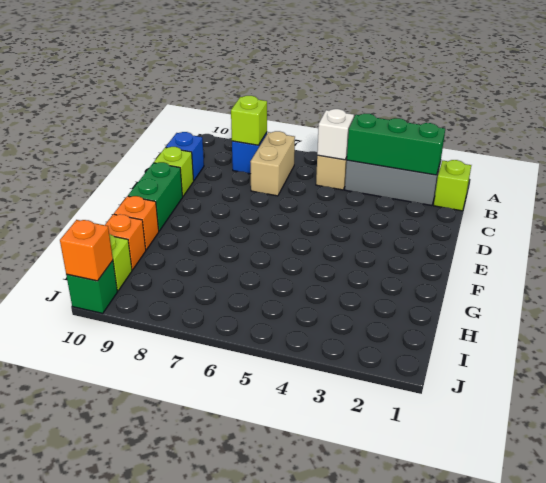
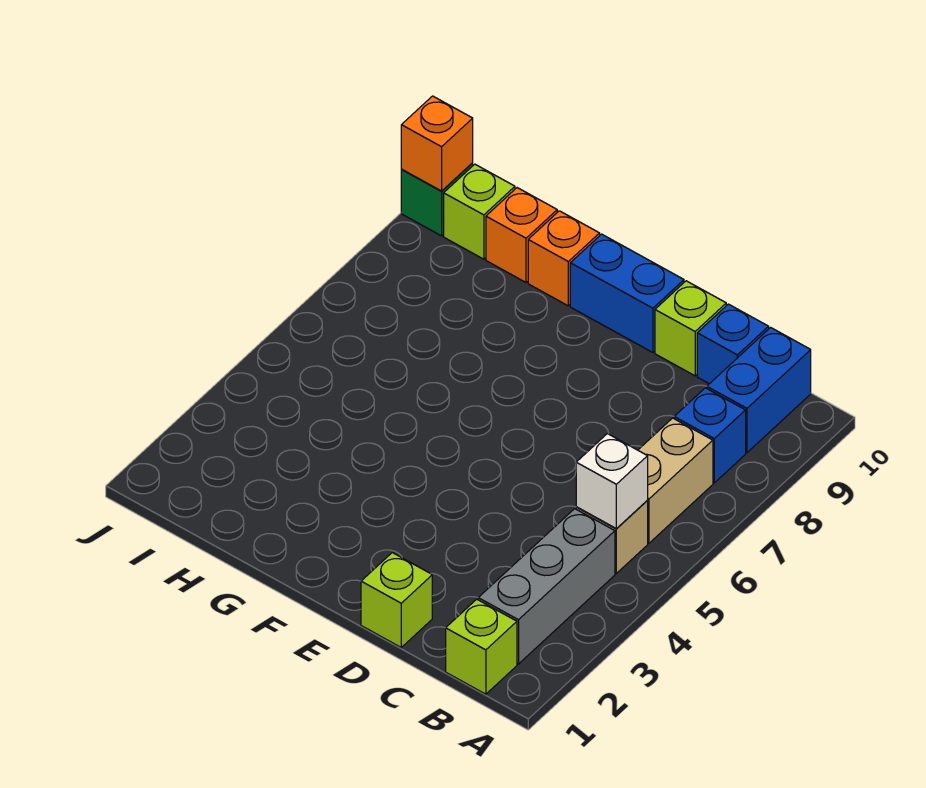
green brick B2:B4 level 2 -> none
tan brick B7:C7 level 1 -> tan brick B6:B7 level 1
lime brick B8 level 2 -> lime brick D1 level 1
none -> blue brick B9:B10 level 1
green brick E10:F10 level 1 -> blue brick E10:F10 level 1

